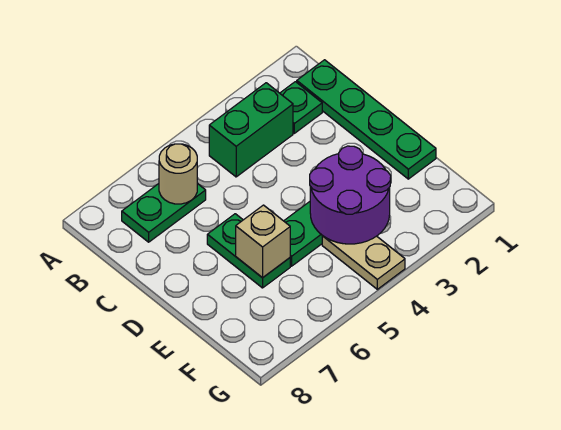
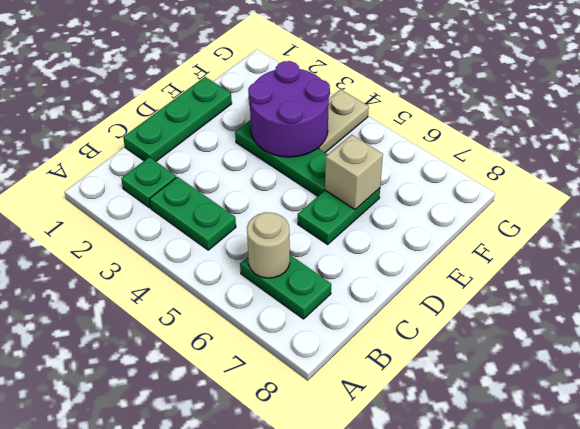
green plate B1:E1 level 1 -> green plate C1:E1 level 1
green brick B3:B4 level 1 -> green plate B3:B4 level 1

